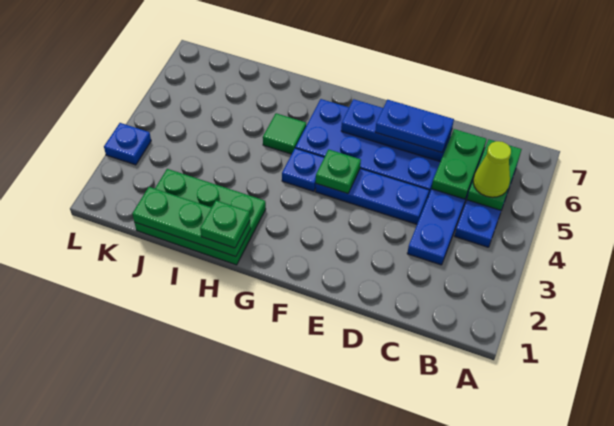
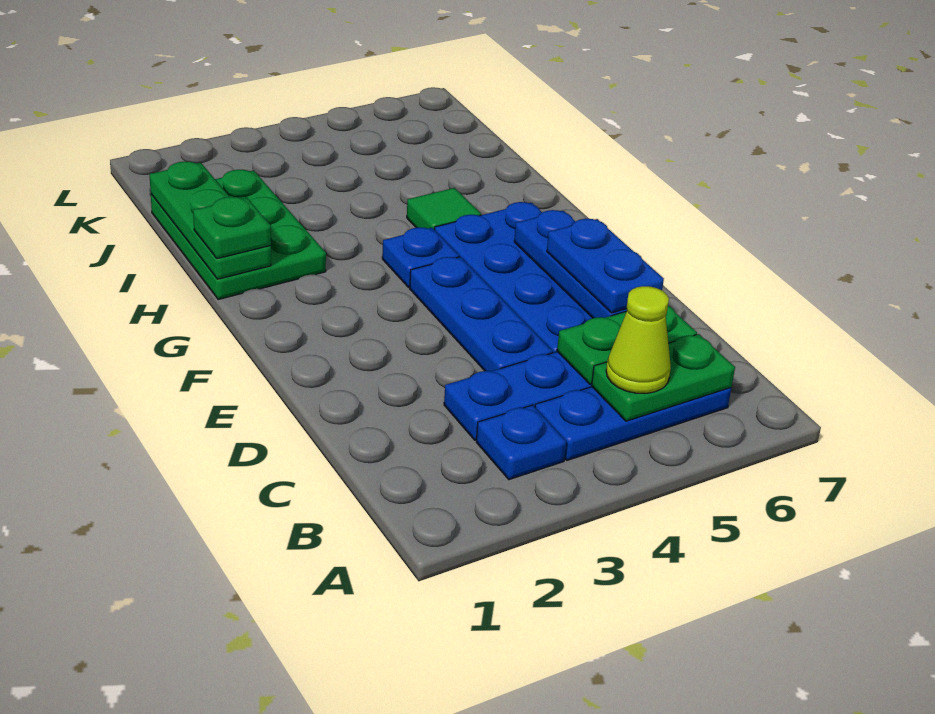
green plate F4 level 2 -> none
blue plate L3 level 1 -> blue plate B3 level 1

